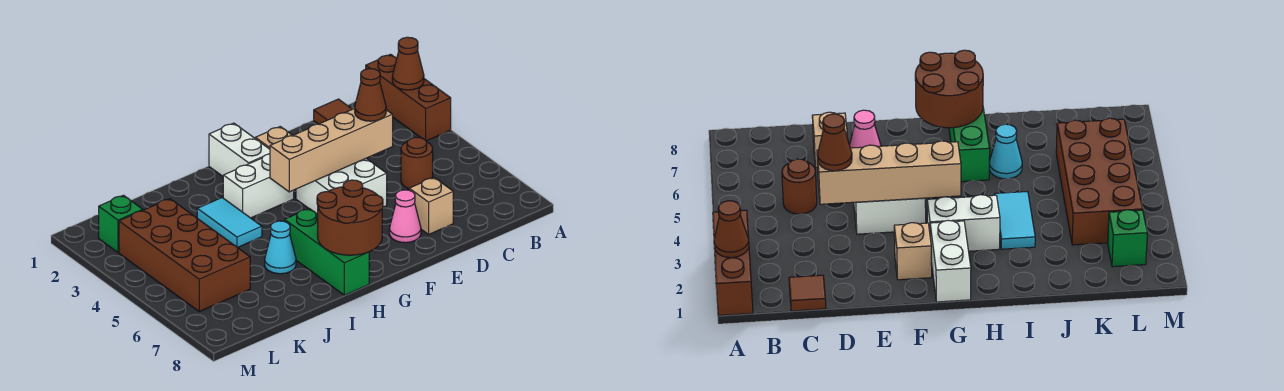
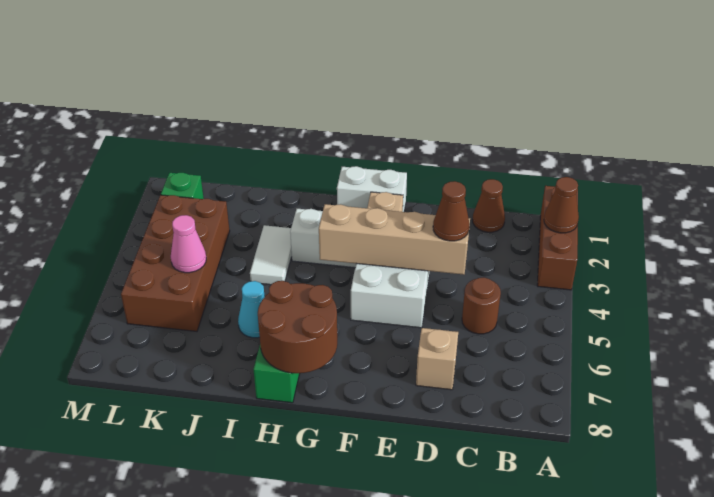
brown tile C1 level 1 -> brown cone C1 level 1
pink cone E7 level 1 -> pink cone K5 level 2
white brick G1:G2 level 1 -> white brick F1:G1 level 1
cyan tile I3:I4 level 1 -> white tile I3:I4 level 1

